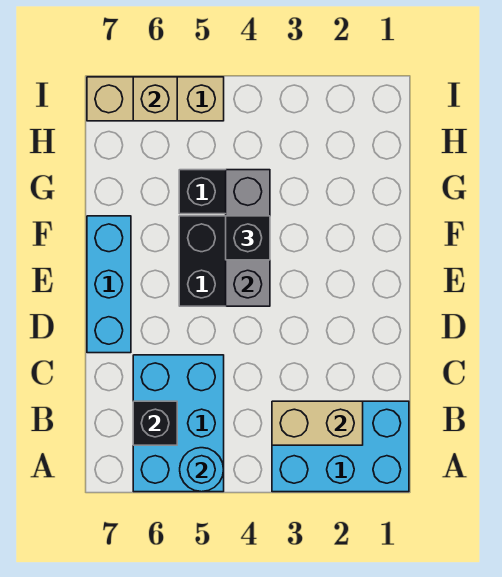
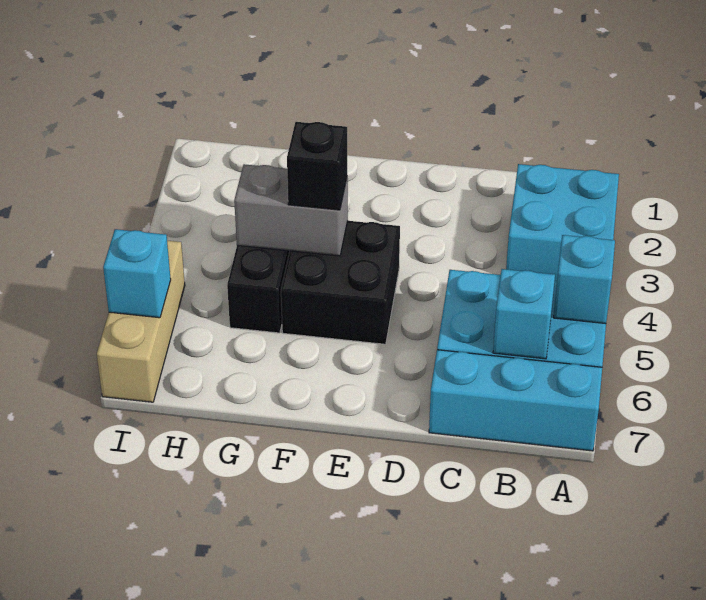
cyan brick A1:B3 level 1 -> cyan brick A2:B3 level 1
cyan round brick A5 level 2 -> cyan brick A5 level 2
tan brick B2:B3 level 2 -> none
black brick B6 level 2 -> cyan brick B6 level 2
cyan brick D7:F7 level 1 -> cyan brick A7:C7 level 1
grey brick E4:G4 level 2 -> grey brick F4:G4 level 2
tan brick I6 level 2 -> cyan brick I6 level 2

